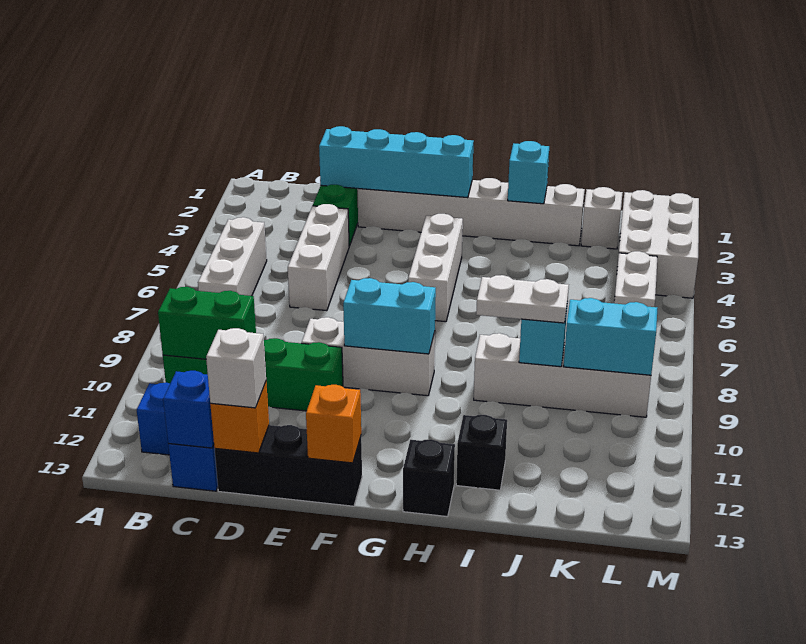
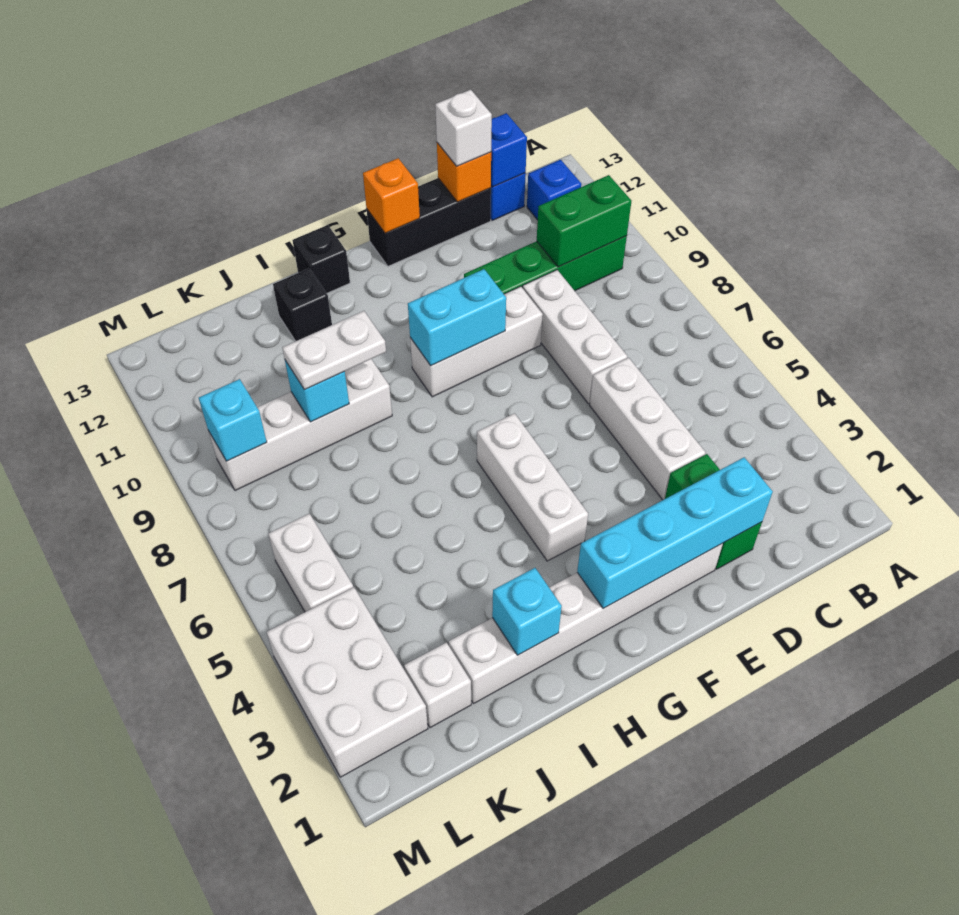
white brick B5:B7 level 1 -> white brick D7:D9 level 1
cyan brick K9:L9 level 2 -> cyan brick L9 level 2

